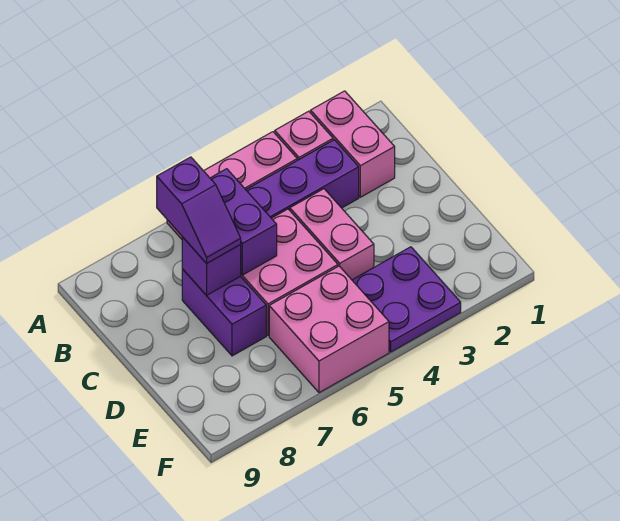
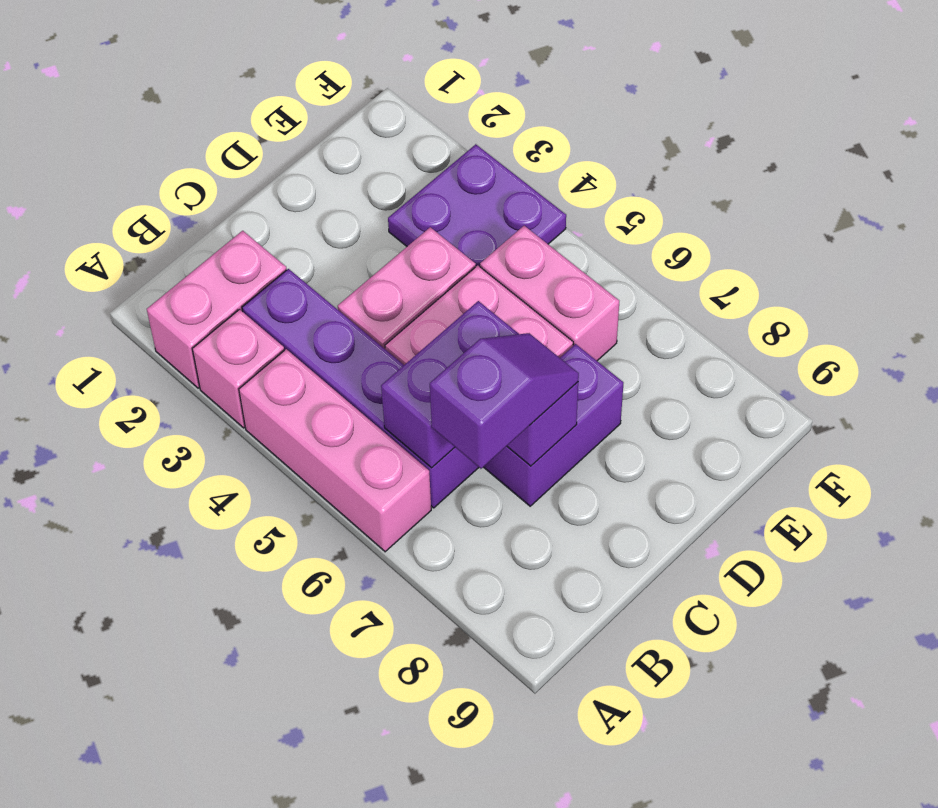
pink brick E5:F6 level 1 -> pink brick E5:E6 level 1

